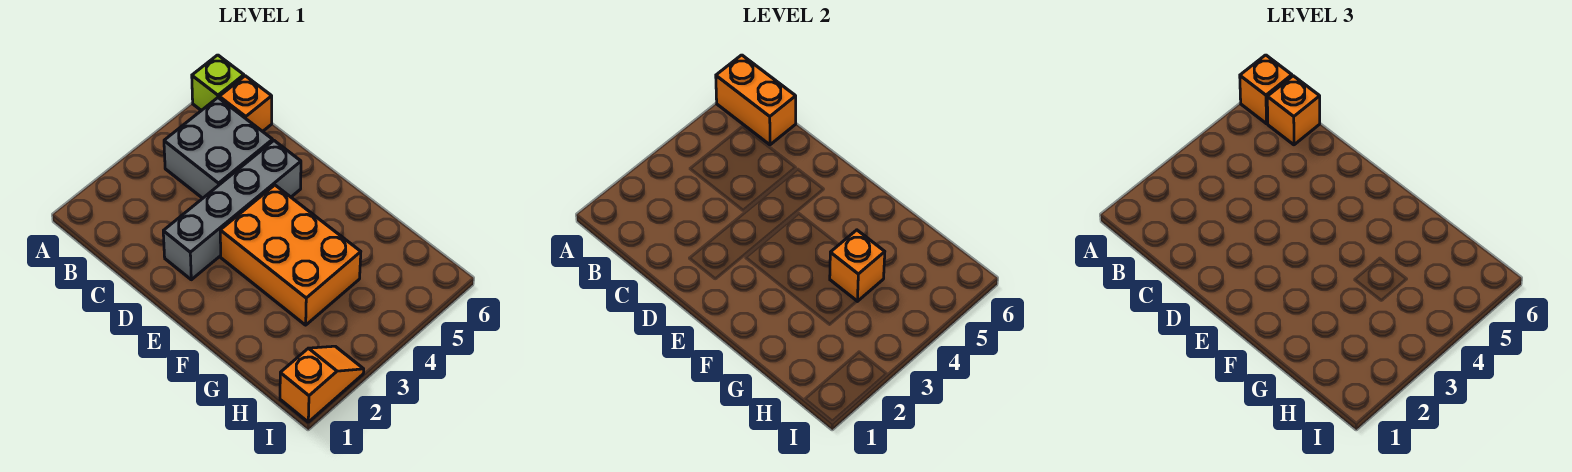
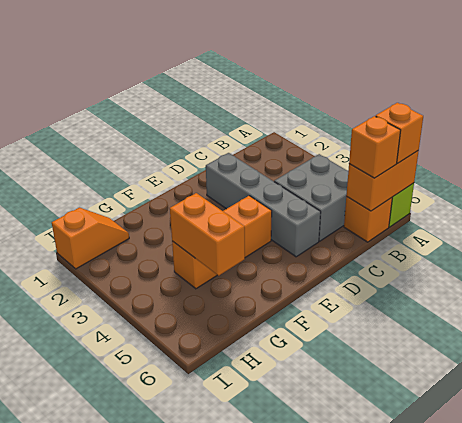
orange brick E3:G4 level 1 -> orange brick E4:G4 level 1
orange brick G4 level 2 -> orange brick G4:G5 level 2
orange slope I1:I2 level 1 top 1 -> orange slope H1:I1 level 1 top I

